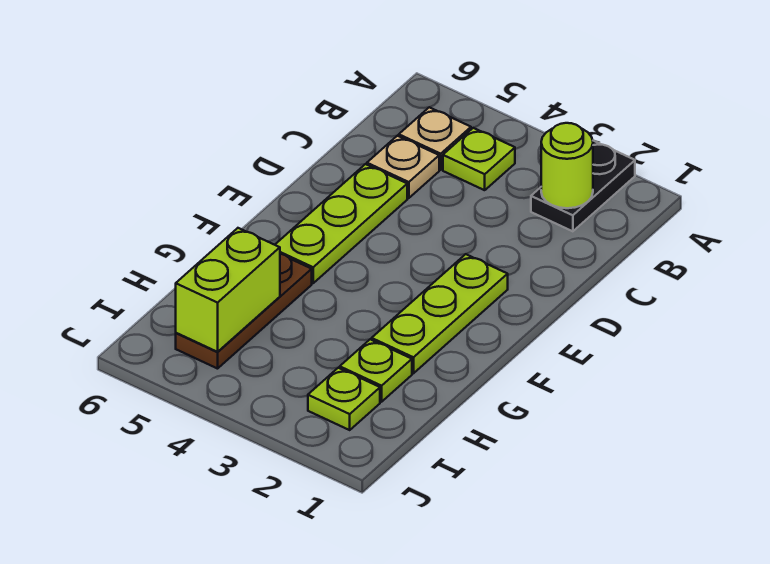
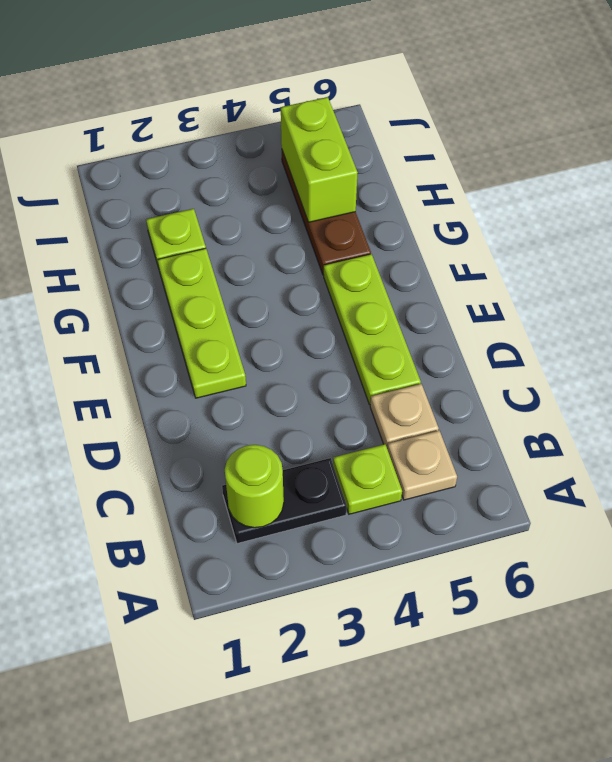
black plate A2:B2 level 1 -> black plate B2:B3 level 1
lime plate I2 level 1 -> none

